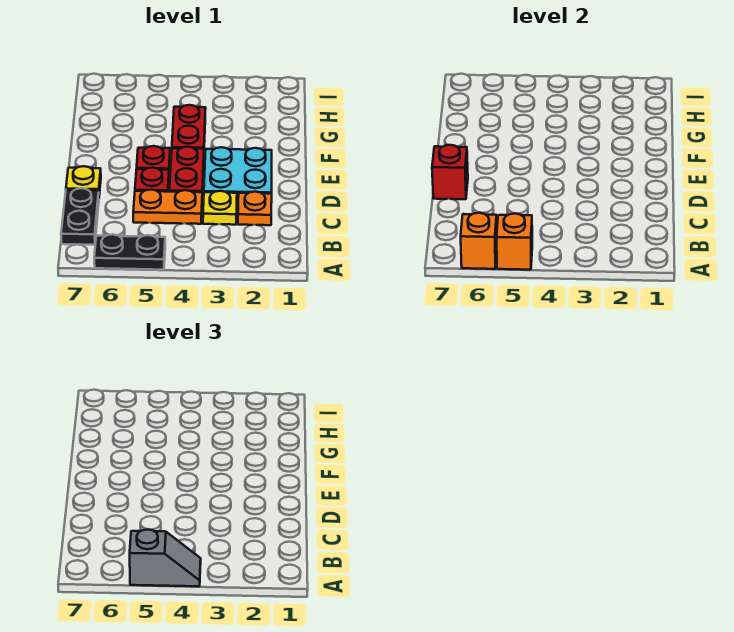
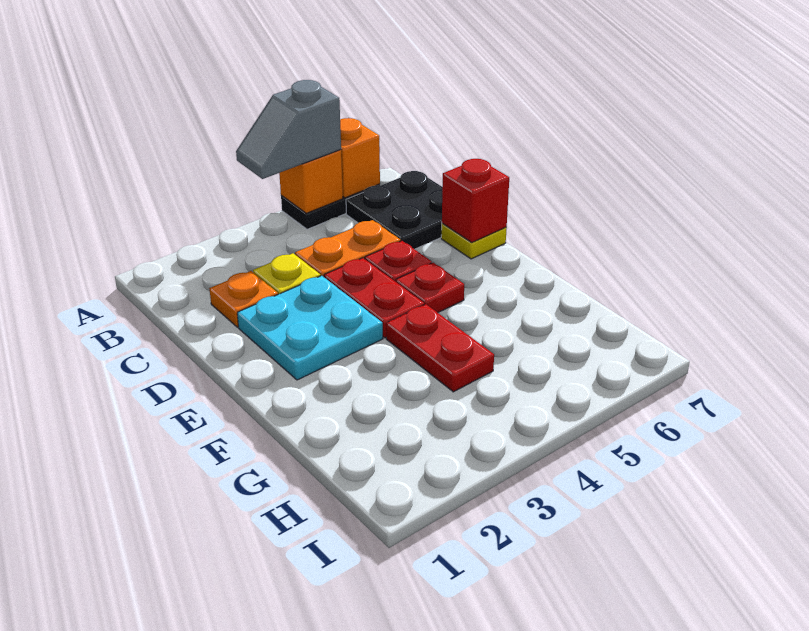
black plate B7:C7 level 1 -> black plate B6:C7 level 1

